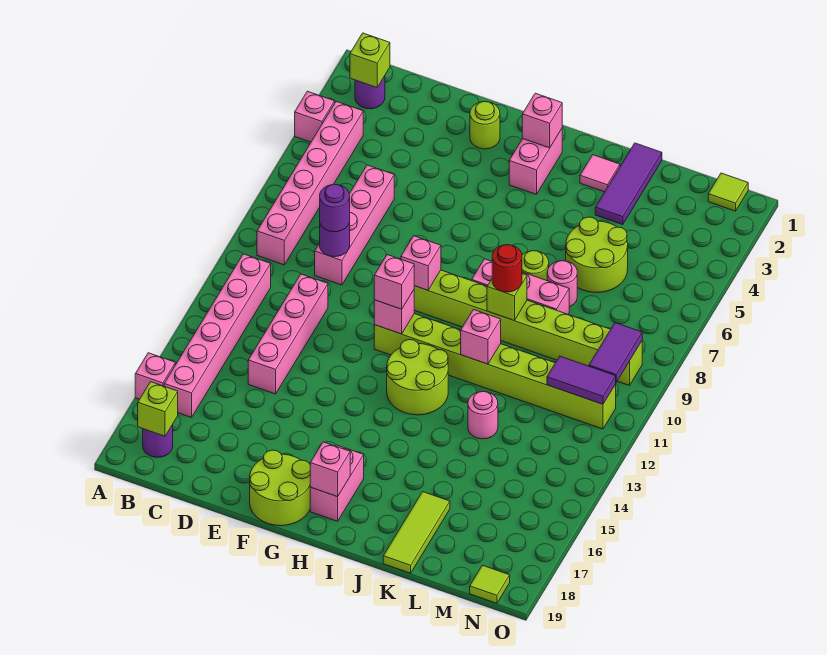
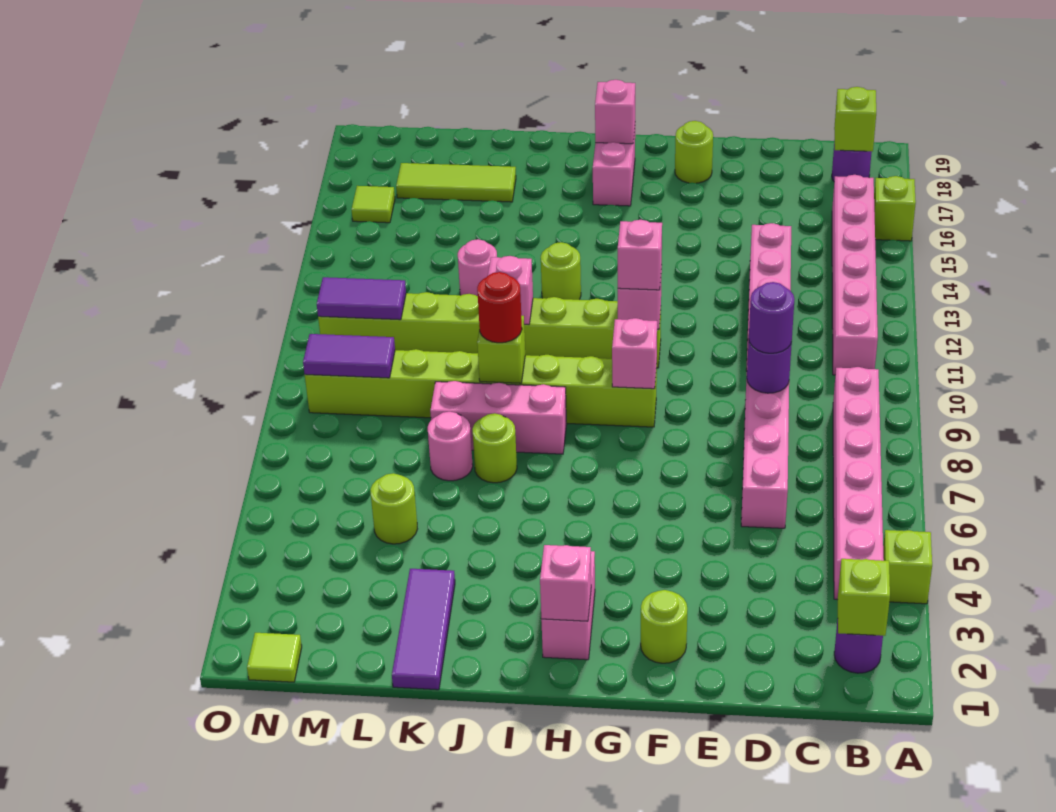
pink brick A4 level 1 -> lime brick A4 level 1
pink brick A16 level 1 -> lime brick A16 level 1
lime round brick F18:G19 level 1 -> lime round brick F18 level 1
lime round brick H12:I13 level 1 -> lime round brick I13 level 1
pink tile J2 level 1 -> none
lime round brick K5:L6 level 1 -> lime round brick L5 level 1
lime tile K17:K19 level 1 -> lime tile K17:M17 level 1
purple tile N9:N10 level 2 -> purple tile M9:N9 level 2
lime tile N19 level 1 -> lime tile N16 level 1

